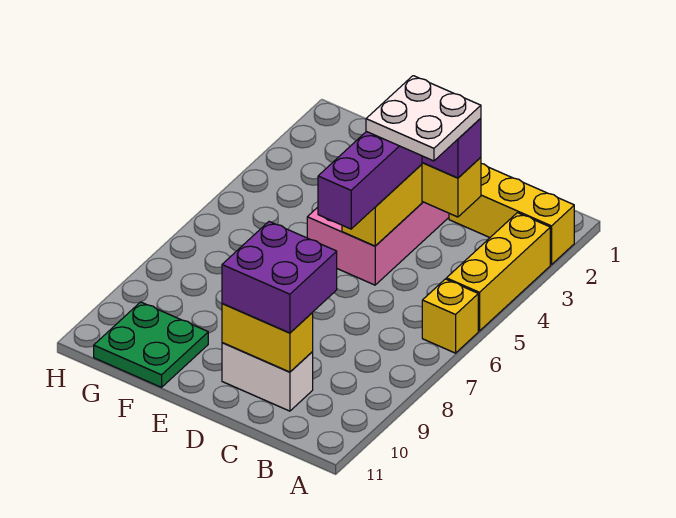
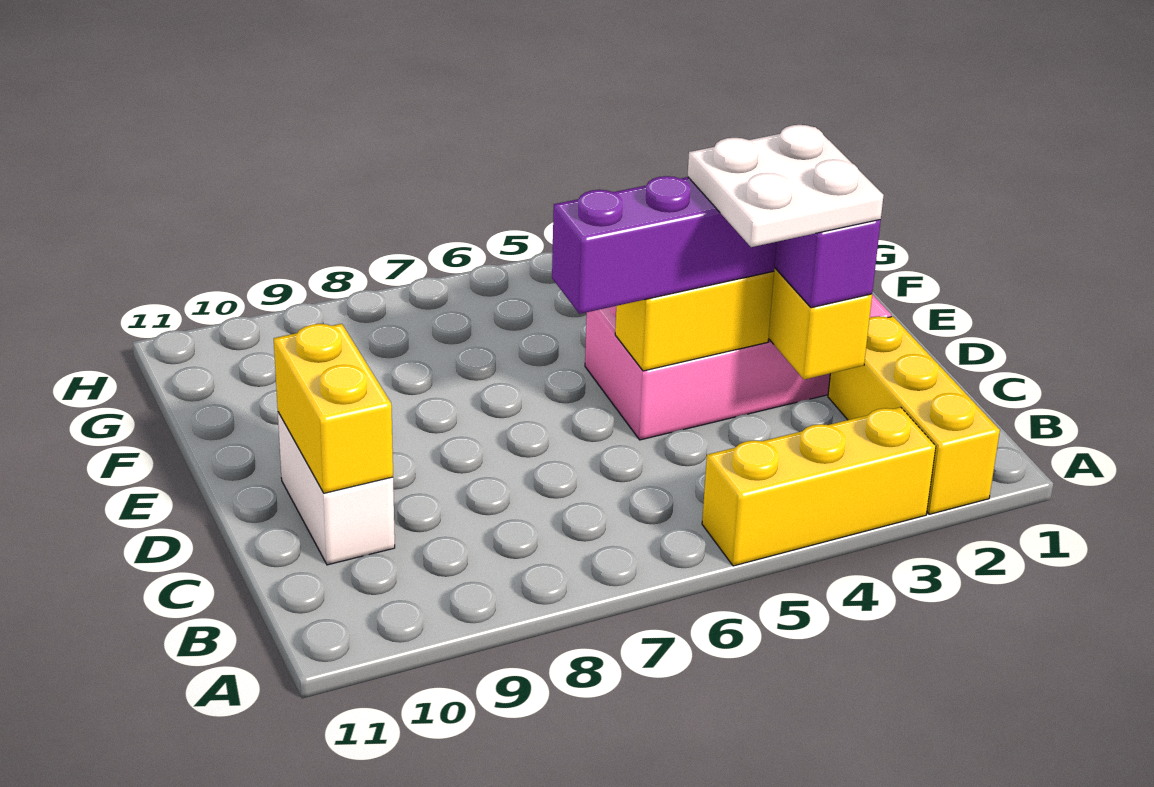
yellow brick A6 level 1 -> none
purple brick C9:D10 level 3 -> none
green plate F10:G11 level 1 -> none

